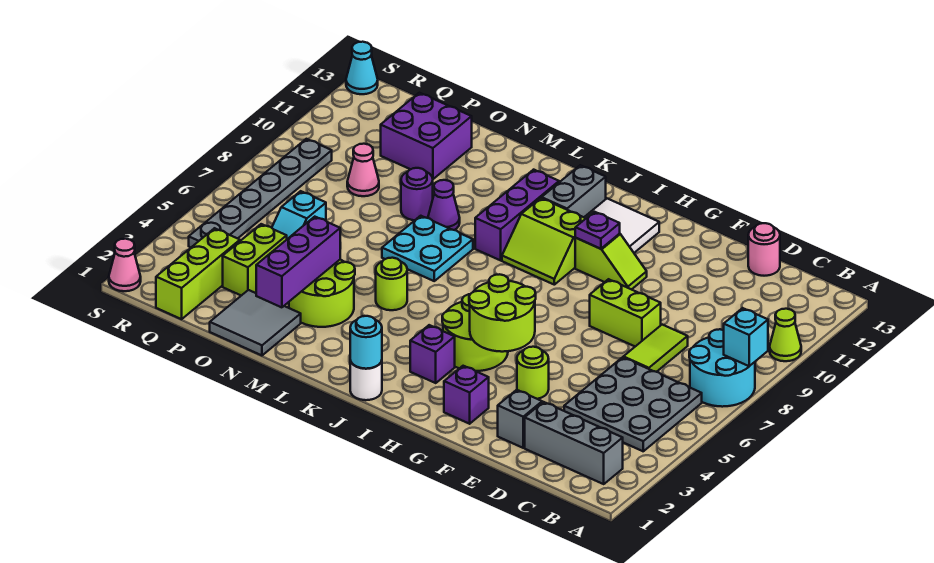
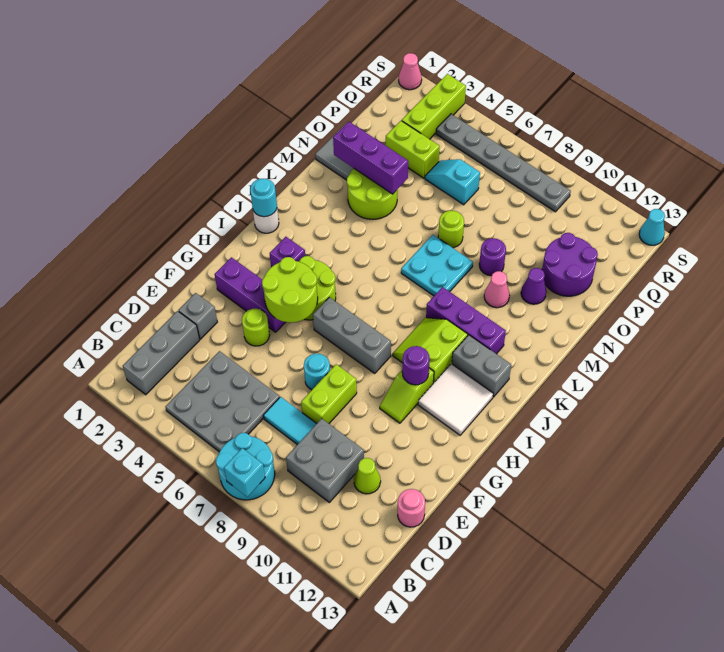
lime cone A10 level 1 -> lime cone D11 level 1
none -> grey brick C9:D10 level 1
lime tile D7:D8 level 1 -> cyan tile D7:D8 level 1
none -> cyan round brick F7 level 1
purple brick G2 level 1 -> purple brick G2:G4 level 1
none -> grey brick H6:H8 level 1
purple plate H10 level 2 -> purple round brick H10 level 2
lime round brick L5 level 1 -> lime round brick N7 level 1
purple cone M9 level 1 -> purple cone N11 level 1
purple brick O11:P12 level 1 -> purple round brick O11:P12 level 1
pink cone P9 level 1 -> pink cone M10 level 1
lime brick Q1:Q3 level 1 -> lime brick Q3:S3 level 1

